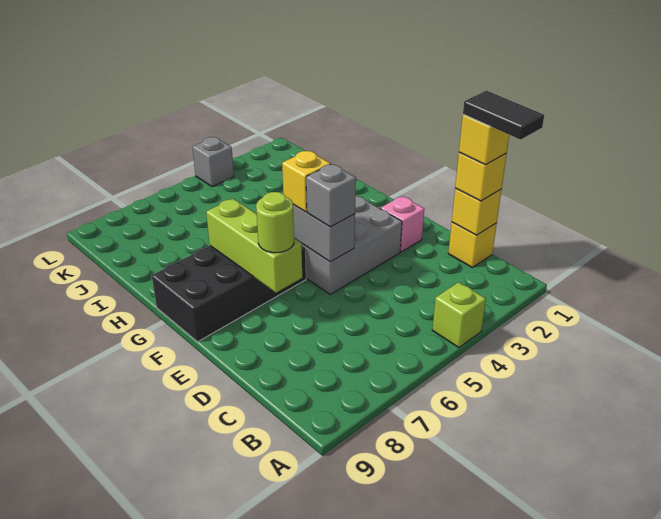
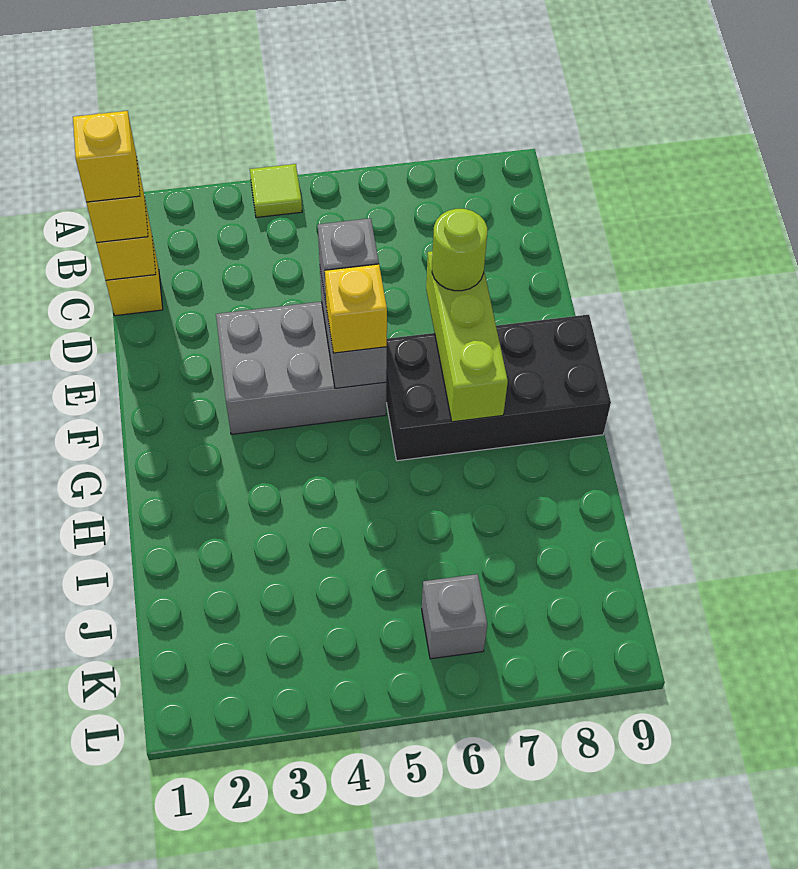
lime brick A4 level 1 -> lime tile A4 level 1
black tile B1:C1 level 5 -> none
pink brick E2 level 1 -> none
grey brick L4 level 1 -> grey brick K6 level 1

